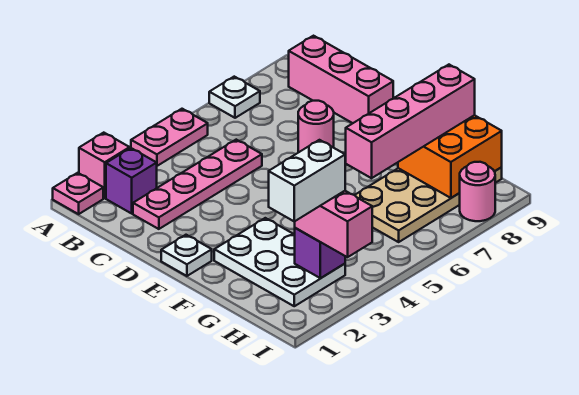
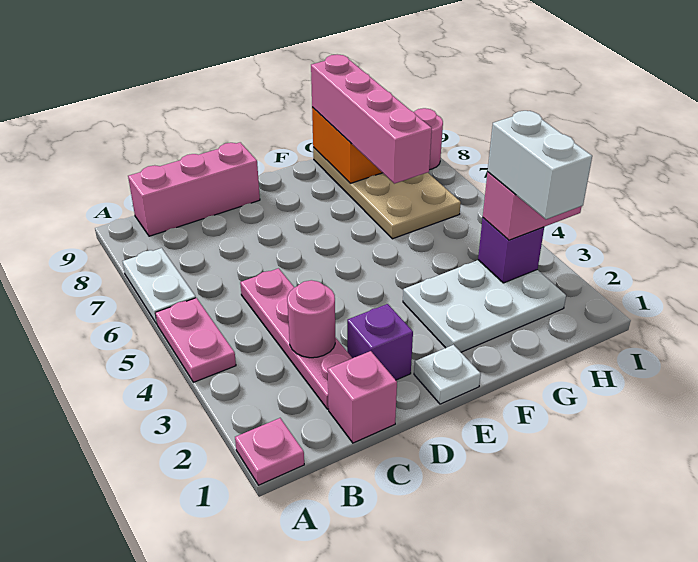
pink brick A2 level 1 -> pink brick C1 level 1
white plate A7 level 1 -> white plate A6:A7 level 1
purple brick B2 level 1 -> purple brick D2 level 1
pink round brick D7 level 1 -> pink round brick C3 level 2

